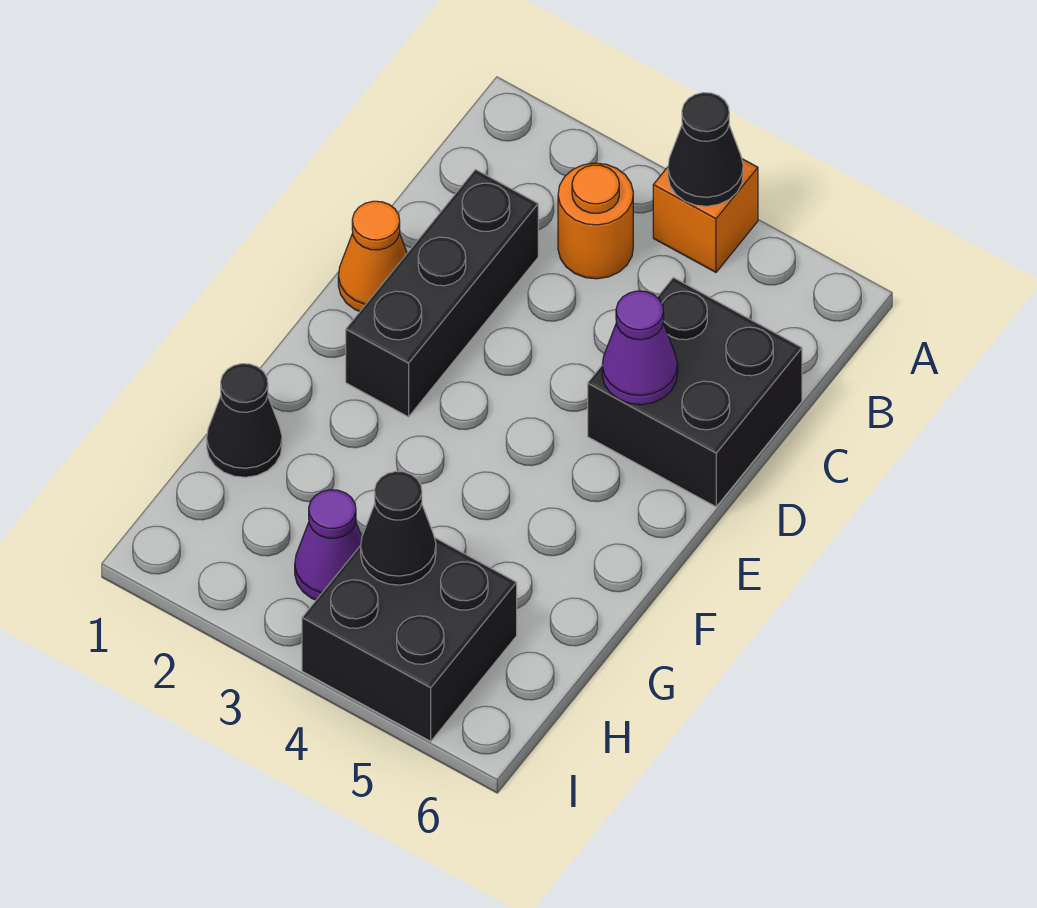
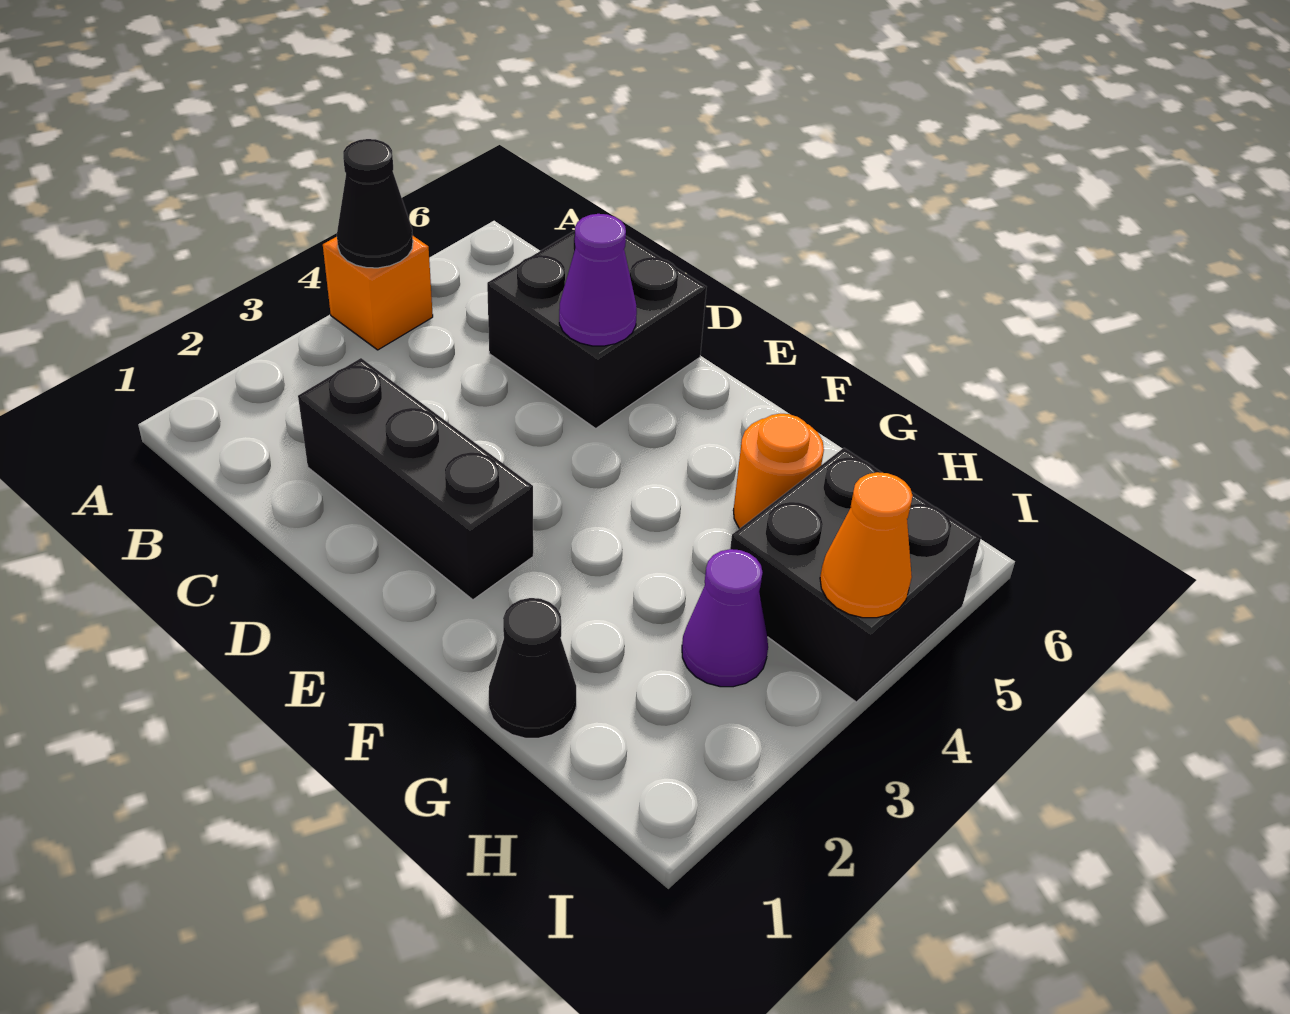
orange round brick B3 level 1 -> orange round brick G5 level 1
orange cone D1 level 1 -> orange cone I4 level 2
black cone H4 level 2 -> none

